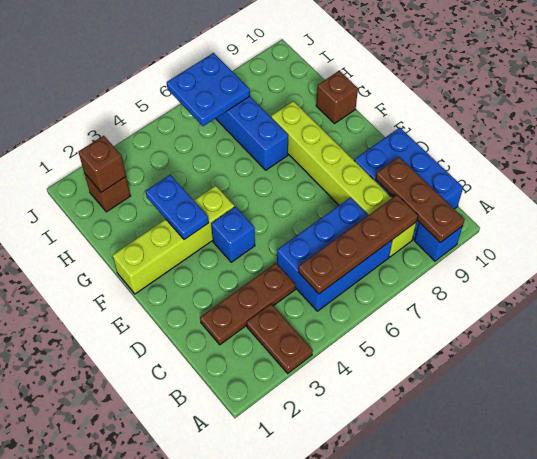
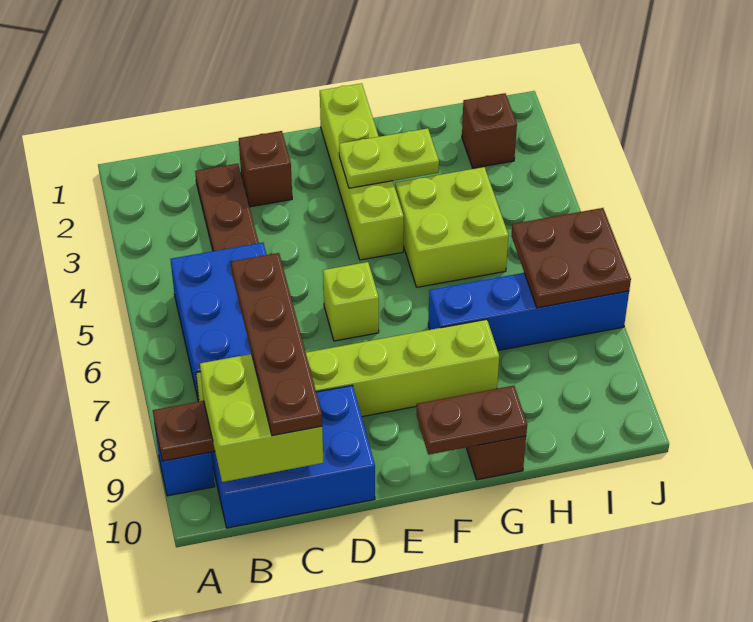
brown plate A3:B3 level 1 -> brown plate F10:G10 level 2
brown plate B5:B8 level 2 -> brown plate C7:C10 level 4
none -> lime brick B9:C10 level 3
blue brick E4 level 1 -> none
none -> lime brick E6 level 1
blue plate F3:G3 level 2 -> lime plate F3:G3 level 2
none -> lime brick G4:H5 level 1
brown brick I2 level 2 -> brown brick D2 level 1
blue plate I6:J7 level 2 -> brown plate I6:J7 level 2

